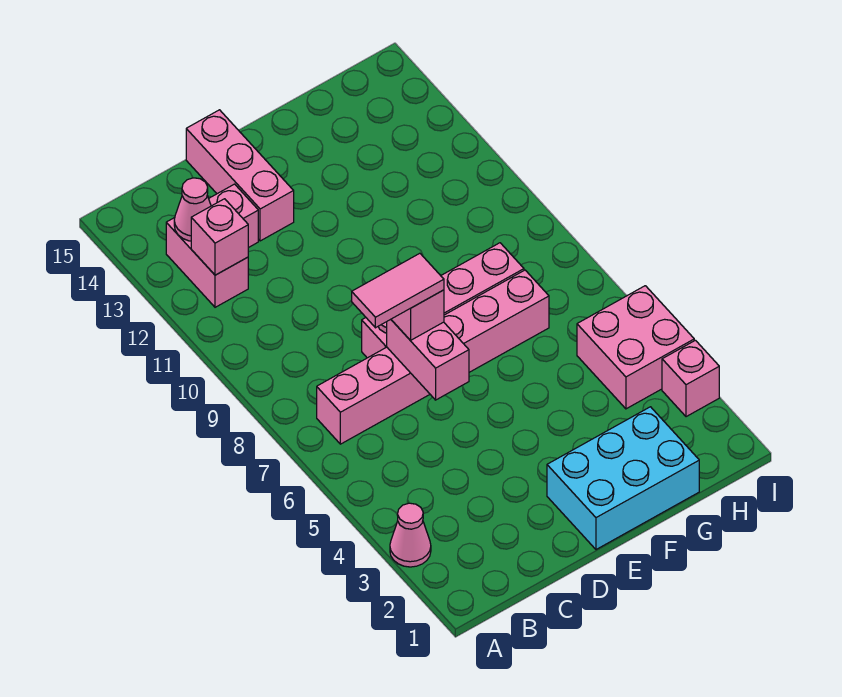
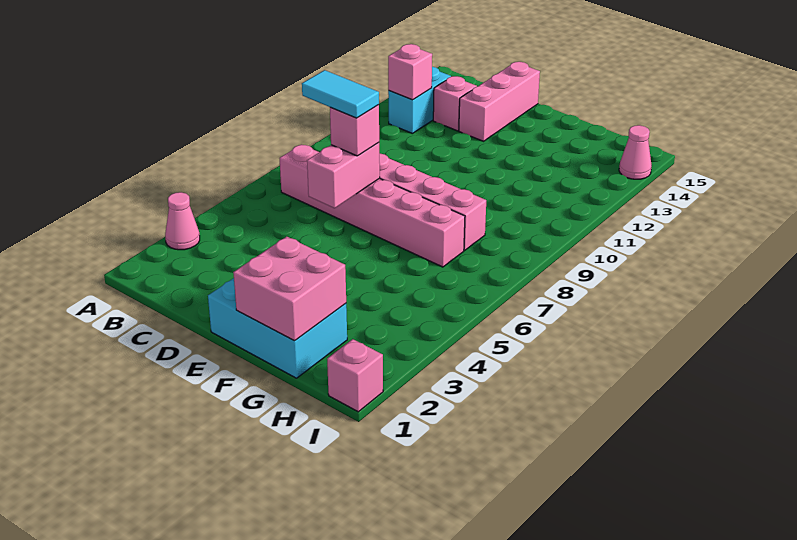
pink brick B12:B13 level 1 -> cyan brick B12:B13 level 1
pink cone B13 level 2 -> pink cone I14 level 1
pink tile C7:D7 level 4 -> cyan tile C7:D7 level 4
pink brick H4:I5 level 1 -> pink brick F1:G2 level 2
pink brick I3 level 1 -> pink brick I1 level 1

